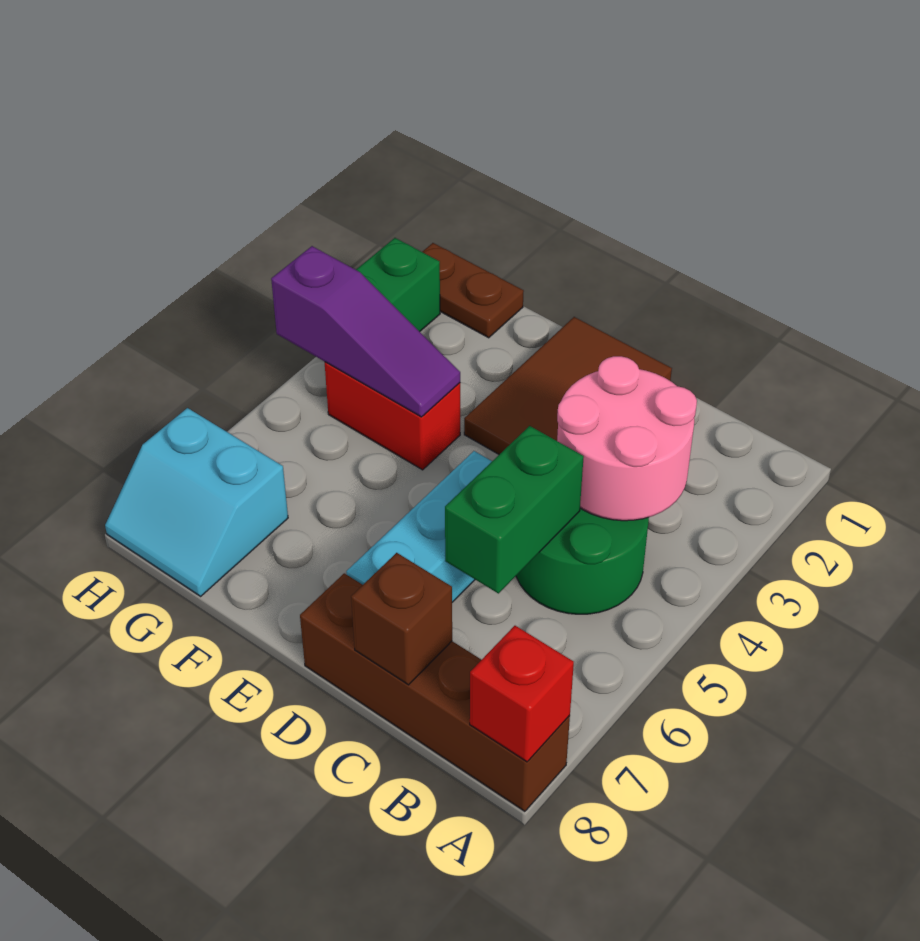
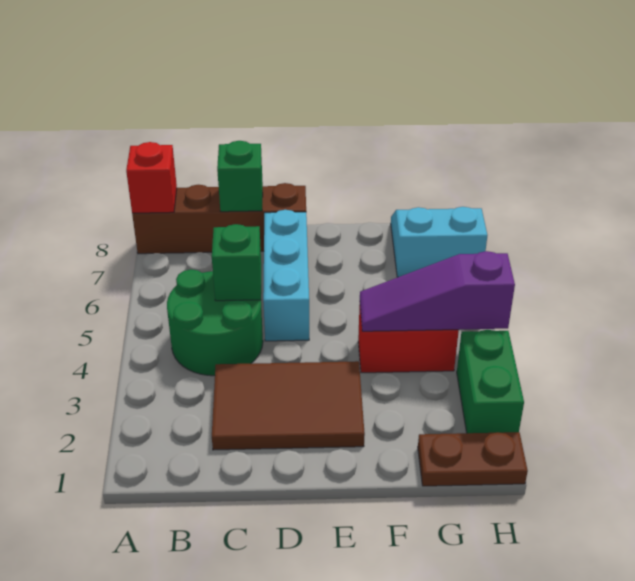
pink round brick B3:C4 level 2 -> none
green brick C5:C6 level 2 -> green brick C5 level 2
brown brick C8 level 2 -> green brick C8 level 2
brown tile D1:E3 level 1 -> brown tile C2:E3 level 1

